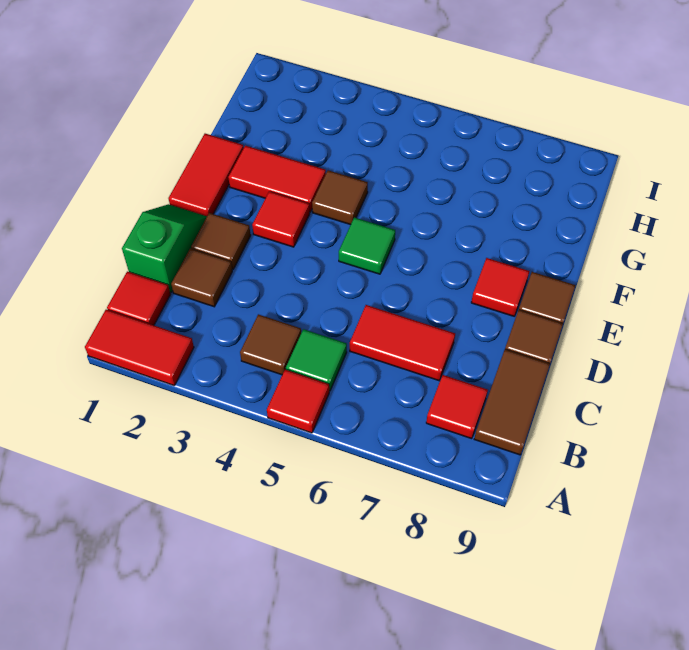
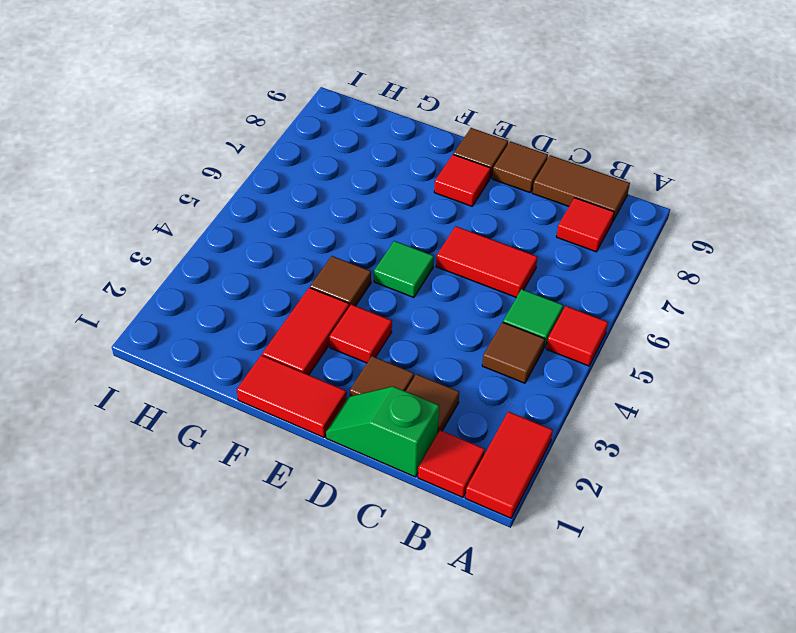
red tile C6:C7 level 1 -> red tile C6:D6 level 1

